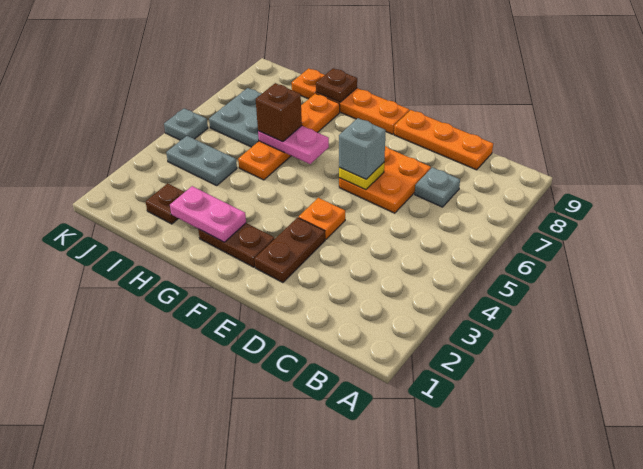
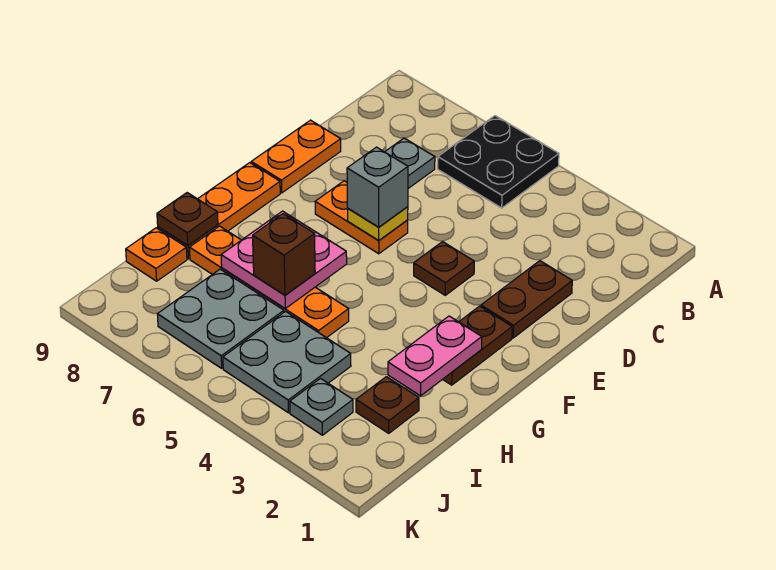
none -> black plate A5:B6 level 1
orange plate C9:E9 level 1 -> orange plate D9:E9 level 1
orange plate D6:E7 level 1 -> orange plate E6:E7 level 1
brown plate E2:E3 level 1 -> brown plate D2:E2 level 1
orange plate E4 level 1 -> brown plate E4 level 1
pink plate G6:H6 level 2 -> pink plate G6:H7 level 2
grey plate I4:J4 level 1 -> grey plate I4:J5 level 1
grey plate K5 level 1 -> grey plate J3 level 1

